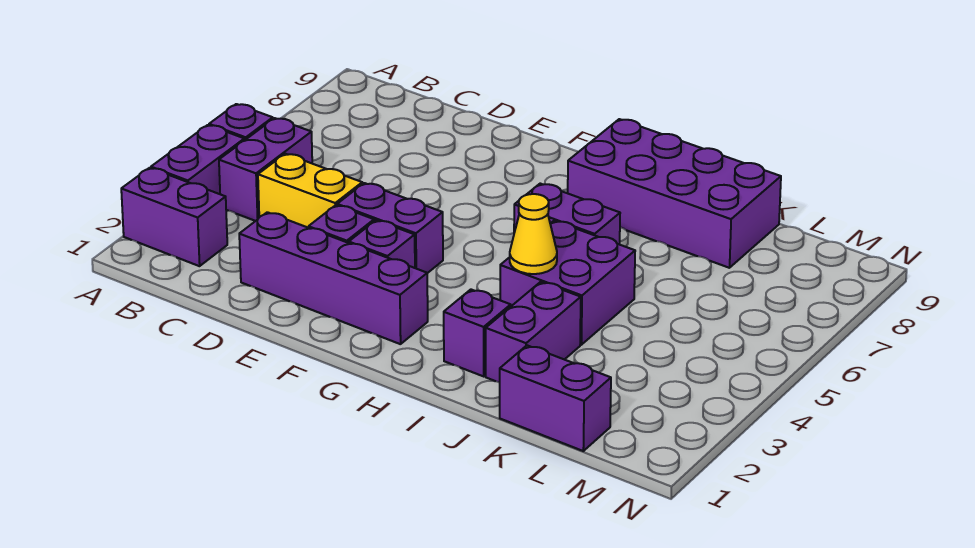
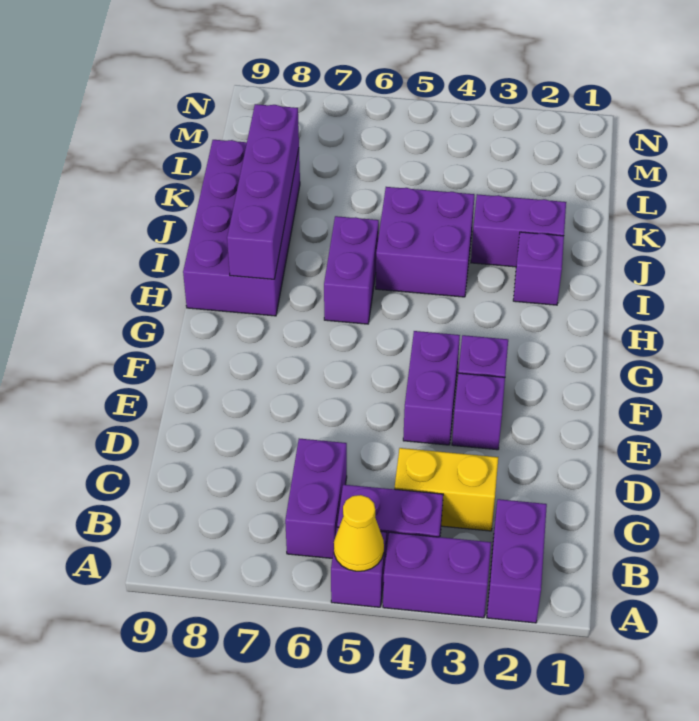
yellow brick C4:D4 level 1 -> yellow brick C3:C4 level 1
purple brick D2:G2 level 1 -> purple brick H8:K8 level 2
yellow cone I4 level 2 -> yellow cone A5 level 2
purple brick K1:L1 level 1 -> purple brick B6:C6 level 1

